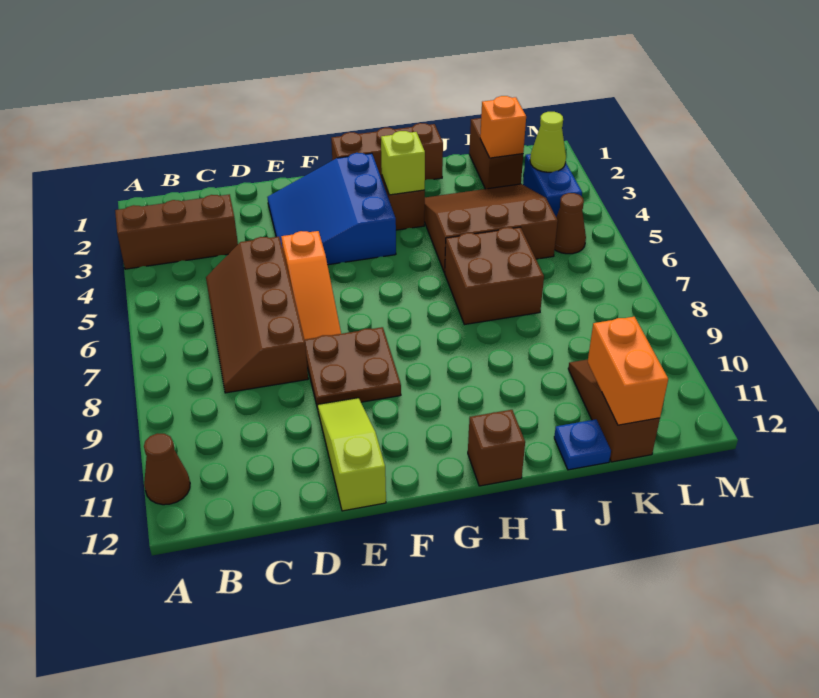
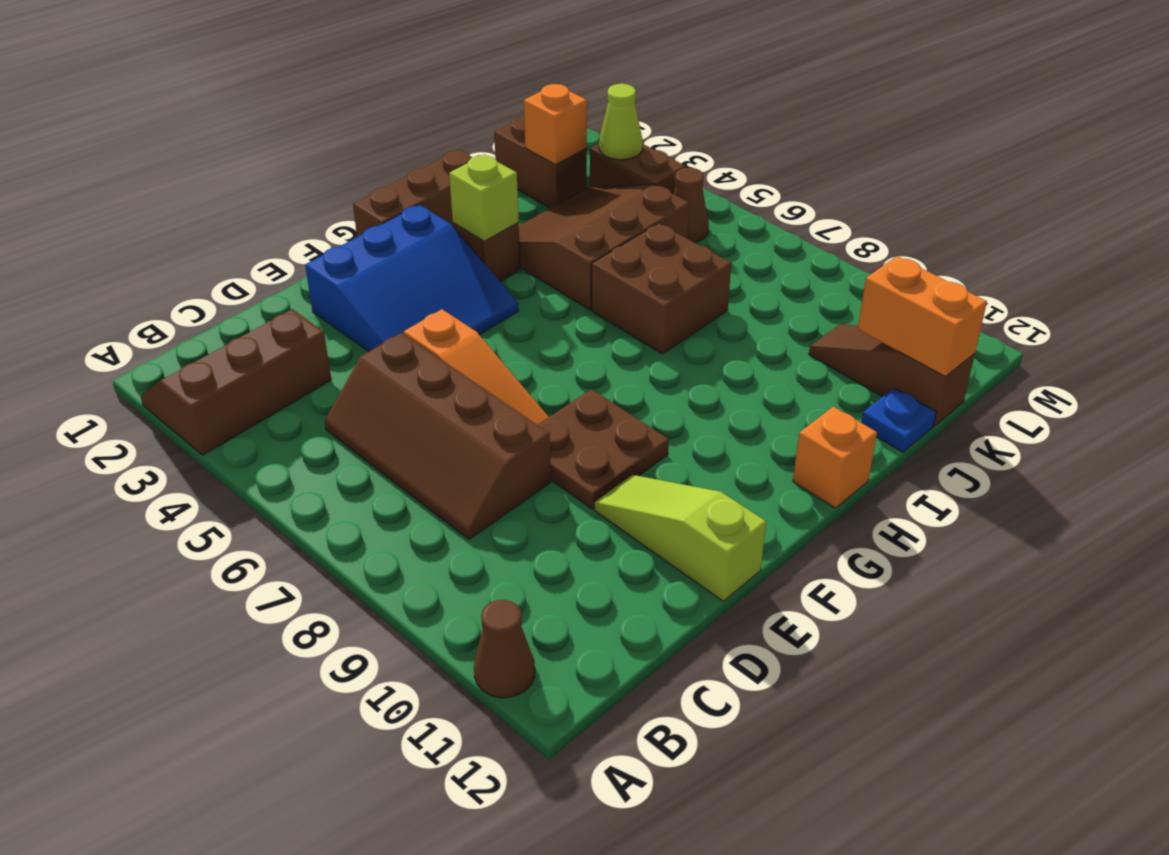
blue slope E2:G4 level 1 top G -> blue slope E2:G4 level 1 top 2
brown brick H12 level 1 -> orange brick H12 level 1
blue brick L3:L4 level 1 -> brown brick L3:L4 level 1

